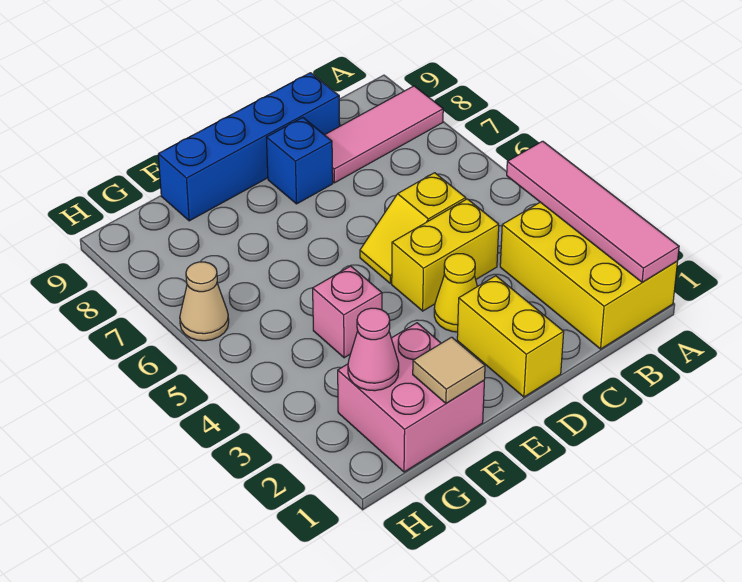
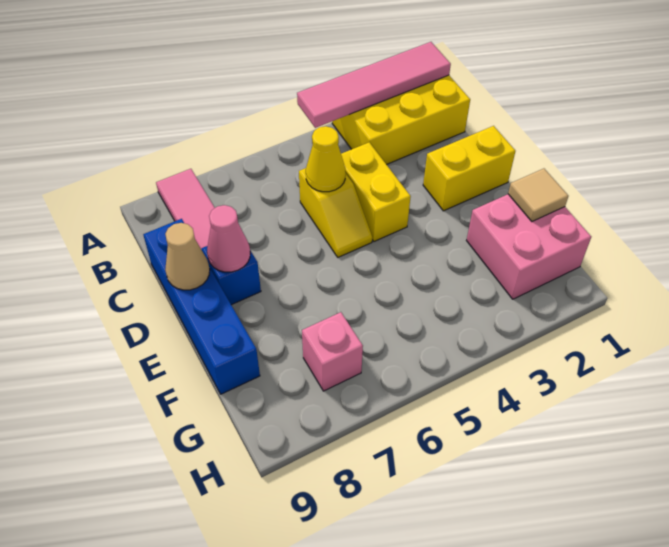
yellow cone D3 level 1 -> yellow cone C5 level 2
pink brick F4 level 1 -> pink brick G7 level 1
pink cone G2 level 2 -> pink cone D8 level 2
tan cone H6 level 1 -> tan cone D9 level 2

